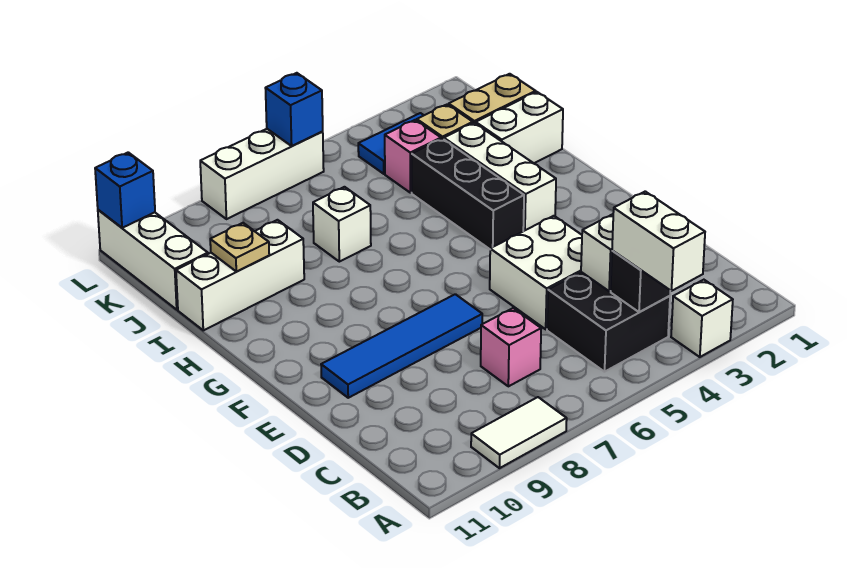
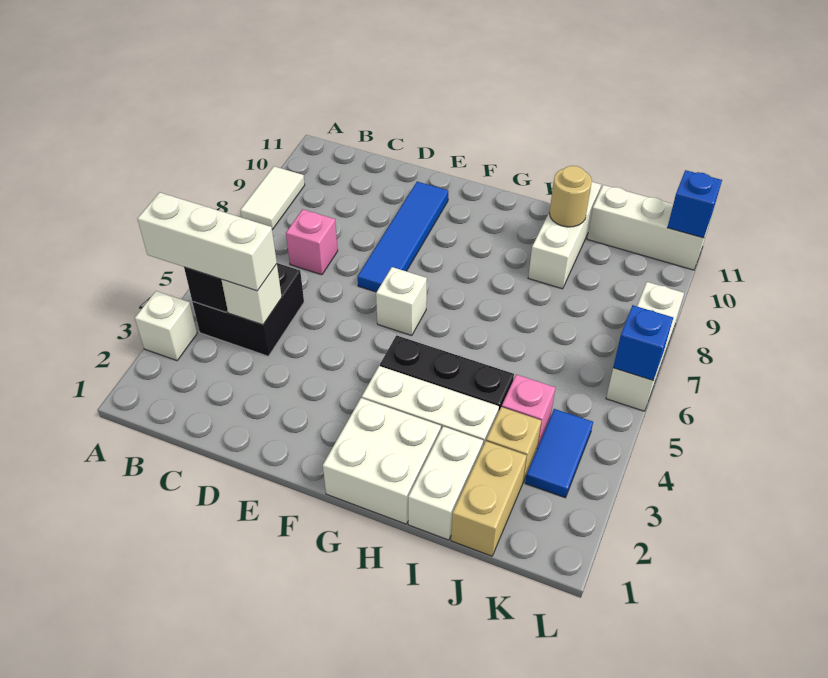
white brick A4:B4 level 3 -> white brick A4:C4 level 3
white brick D4:E5 level 1 -> white brick G1:H2 level 1
white brick I7 level 1 -> white brick F6 level 1
tan plate I10 level 2 -> tan round brick I10 level 2

